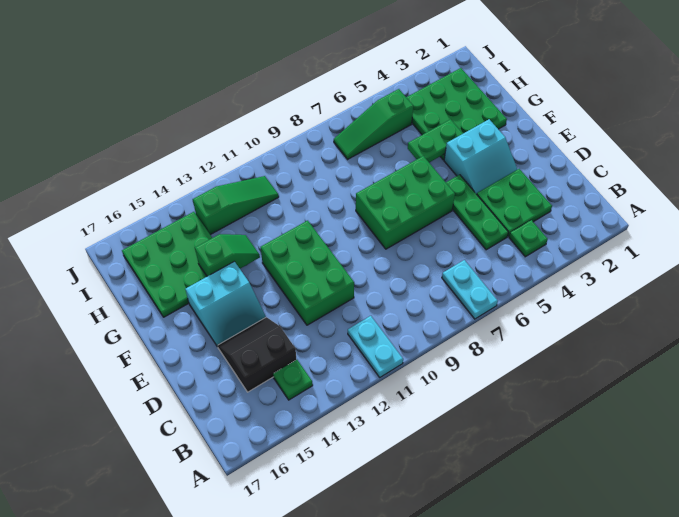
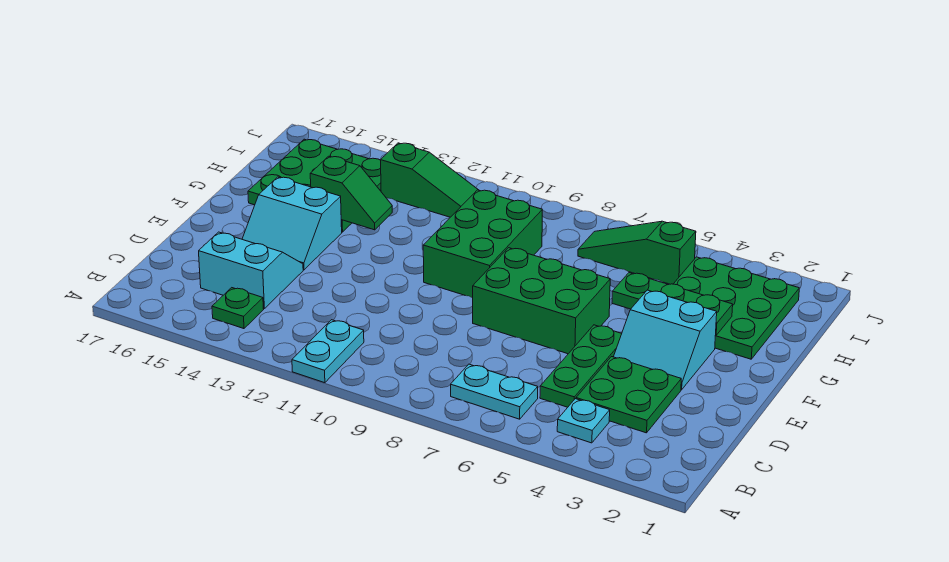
cyan plate A7:B7 level 1 -> cyan plate B6:B7 level 1
green plate B4 level 1 -> cyan plate B4 level 1
black slope C14:D15 level 1 top C -> cyan slope C14:D15 level 1 top C
green brick D11:F12 level 1 -> green brick F9:H10 level 1
green plate G4:G5 level 2 -> green plate G3:G5 level 2

